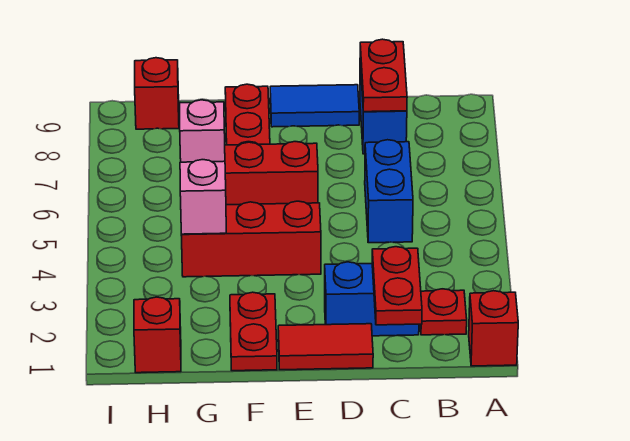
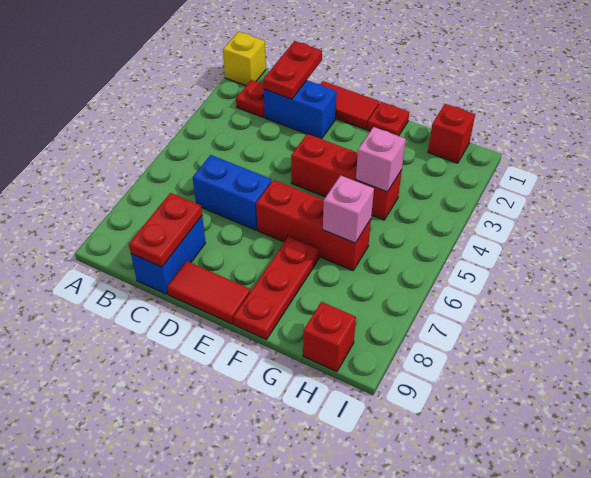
red brick A1 level 1 -> yellow brick A1 level 1
blue brick C5:C6 level 1 -> blue brick C6:D6 level 1
blue tile D9:E9 level 1 -> red tile D9:E9 level 1
red plate F1:F2 level 1 -> red plate F1 level 1

